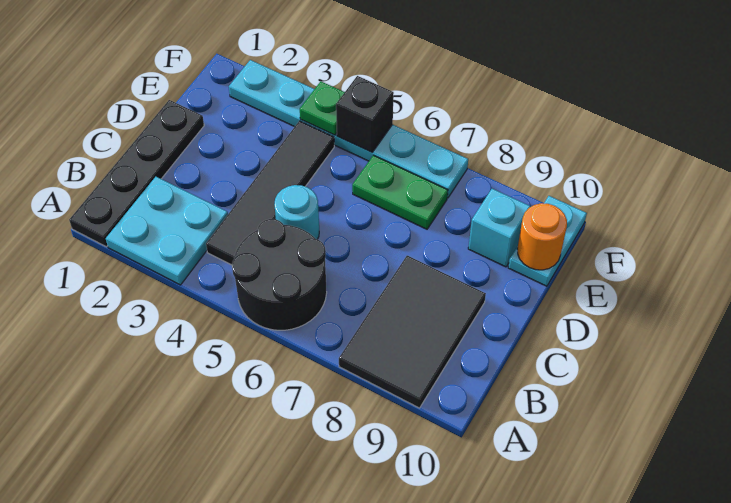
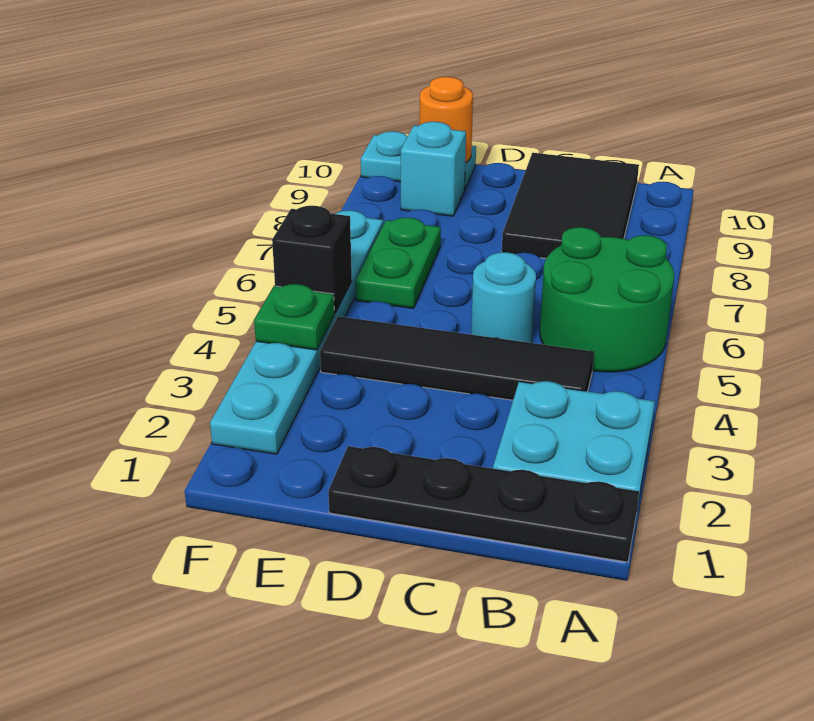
black round brick A5:B6 level 1 -> green round brick A5:B6 level 1
black tile A8:C9 level 1 -> black tile B8:C10 level 1

